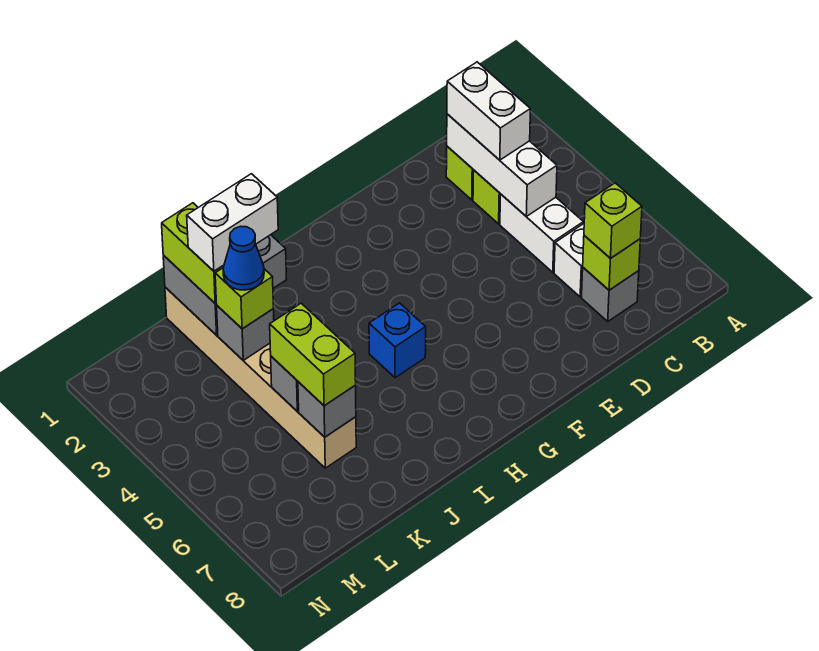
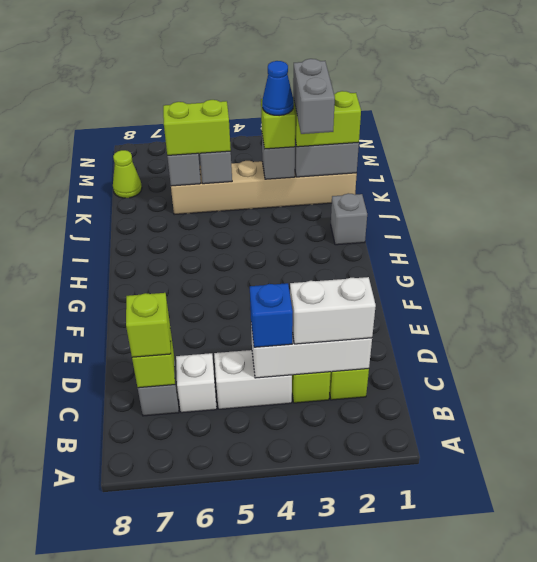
blue brick H5 level 1 -> blue brick C4 level 3
white brick J2:K2 level 4 -> grey brick J2:K2 level 4
none -> lime cone L8 level 1

